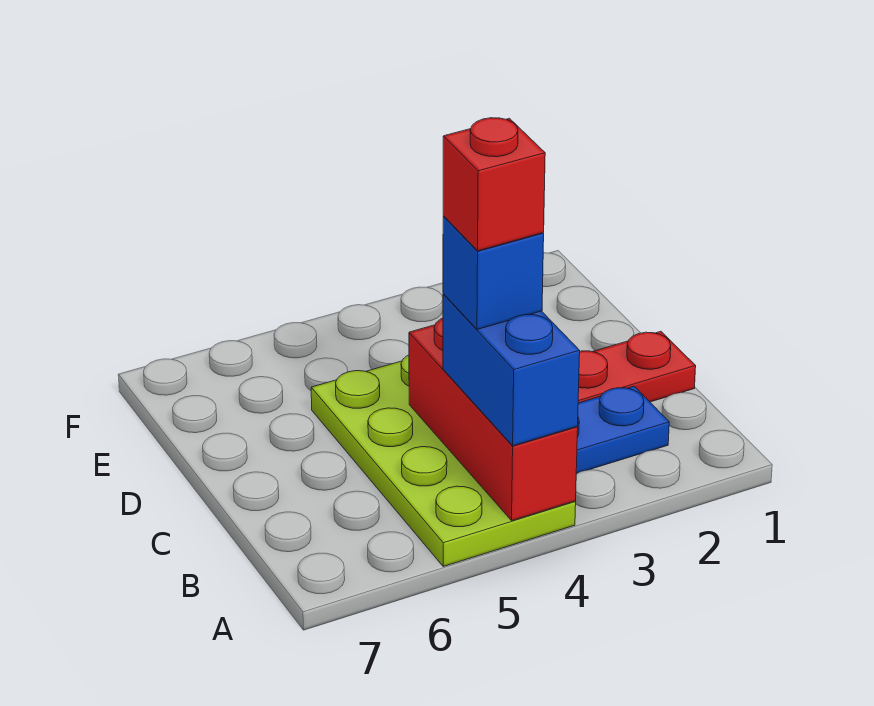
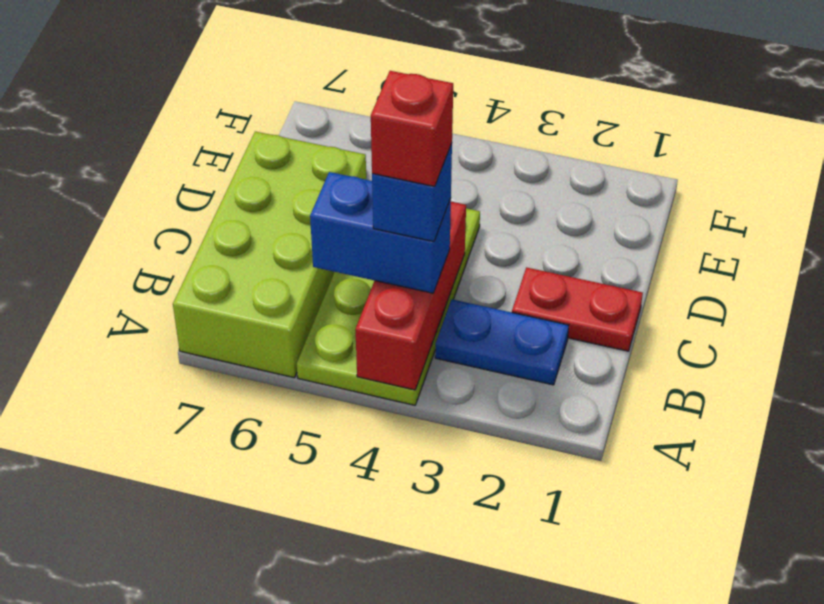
blue brick A4:B4 level 3 -> blue brick B4:B5 level 3
none -> lime brick A6:D7 level 1

